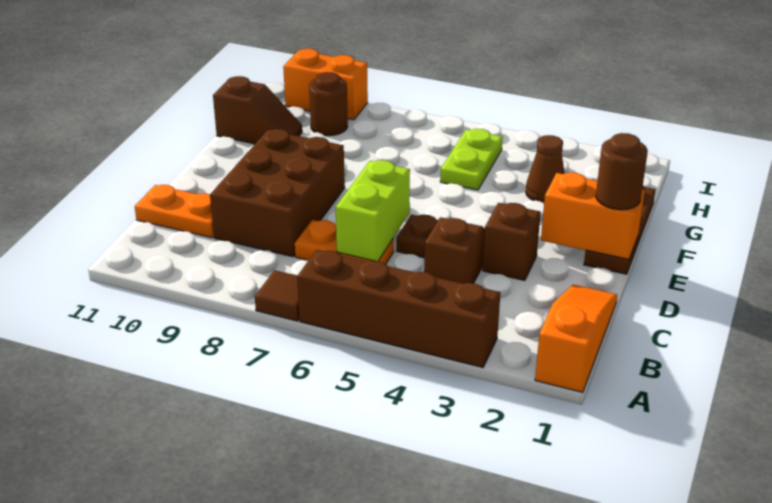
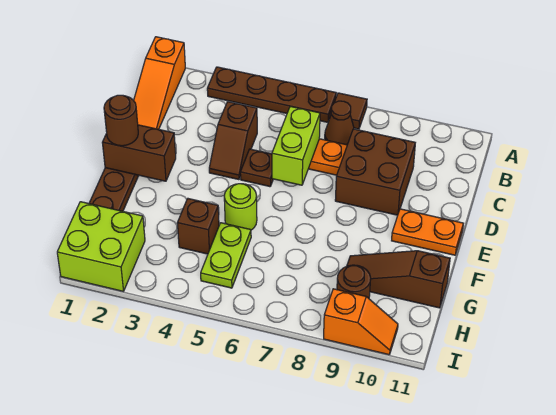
brown brick A3:A6 level 1 -> brown plate A3:A6 level 1
brown brick C8:E9 level 1 -> brown brick C8:D9 level 1
orange plate C10:C11 level 1 -> orange plate E10:E11 level 1
brown brick D3 level 1 -> brown brick G4 level 1
orange brick E1:E2 level 2 -> brown brick E1:E2 level 2
none -> lime round brick F5 level 1
brown cone G3 level 1 -> brown cone B7 level 1
brown slope G10:G11 level 1 top 11 -> brown slope G9:G11 level 1 top 11
none -> lime brick H1:I2 level 1
orange brick I9:I10 level 1 -> orange slope I9:I10 level 1 top 9

